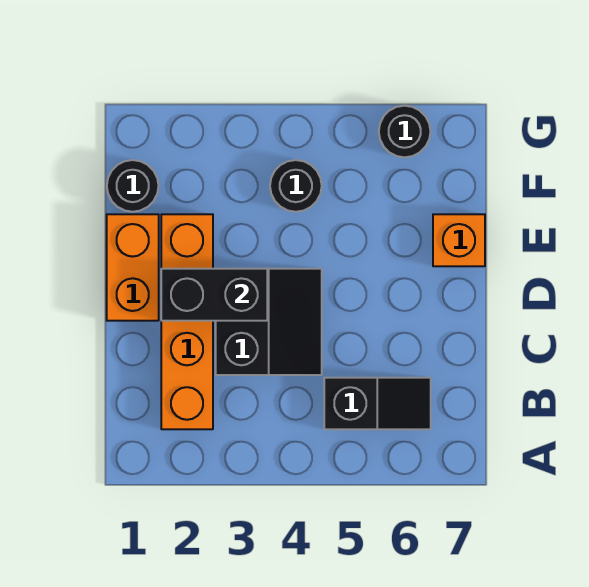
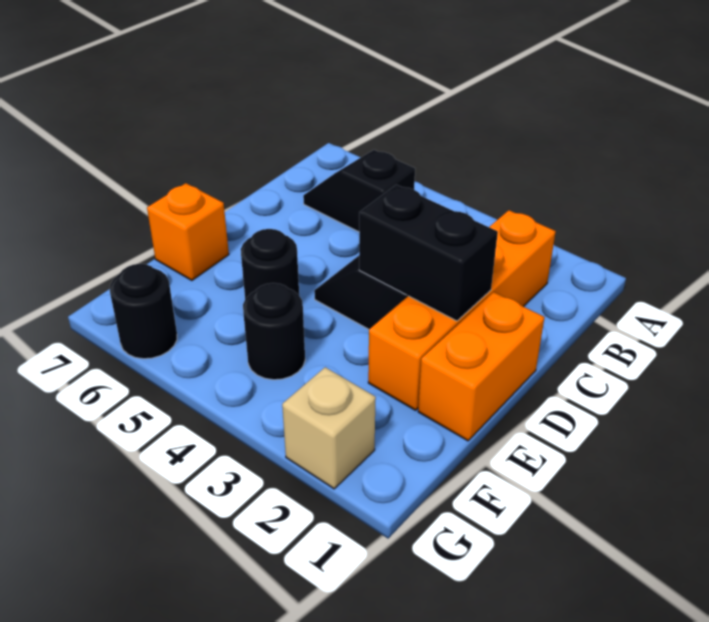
black round brick F1 level 1 -> black round brick E5 level 1
none -> tan brick G2 level 1

